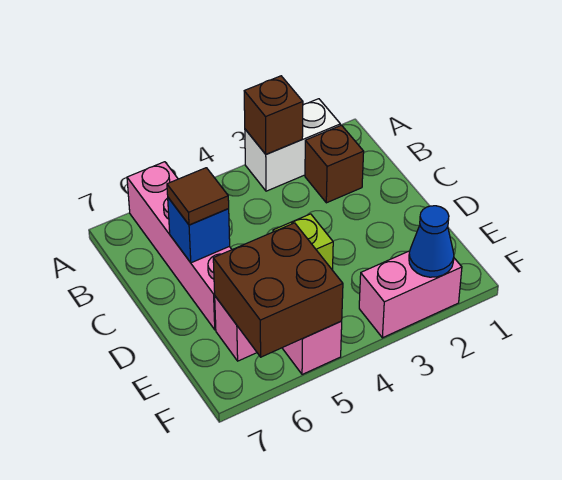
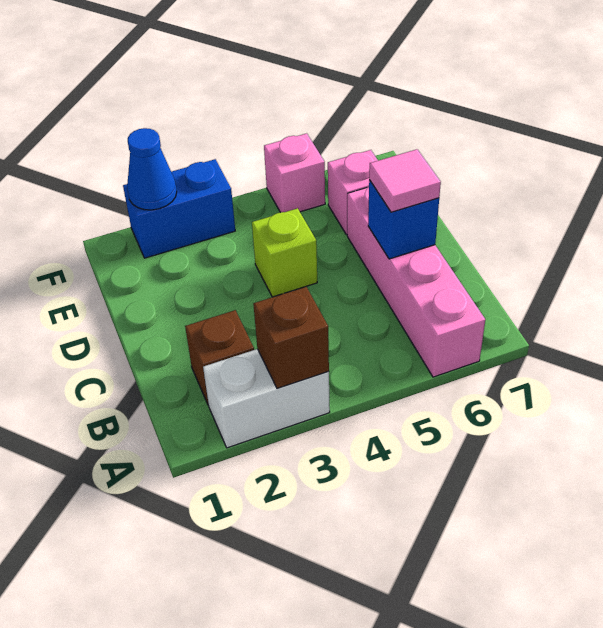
brown tile C6 level 3 -> pink tile C6 level 3
brown brick E5:F6 level 2 -> none
pink brick F2:F3 level 1 -> blue brick F2:F3 level 1

